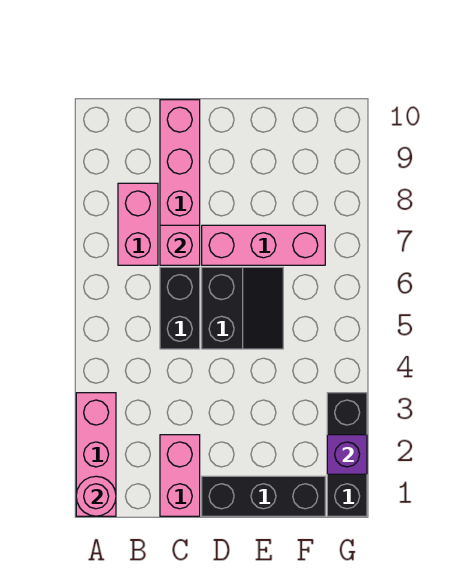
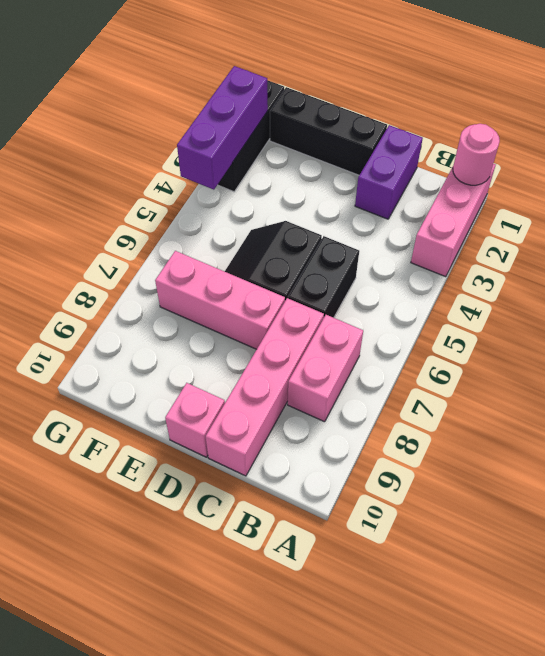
pink brick C1:C2 level 1 -> purple brick C1:C2 level 1
pink brick C7 level 2 -> pink brick D10 level 1
purple brick G2 level 2 -> purple brick G2:G4 level 2

